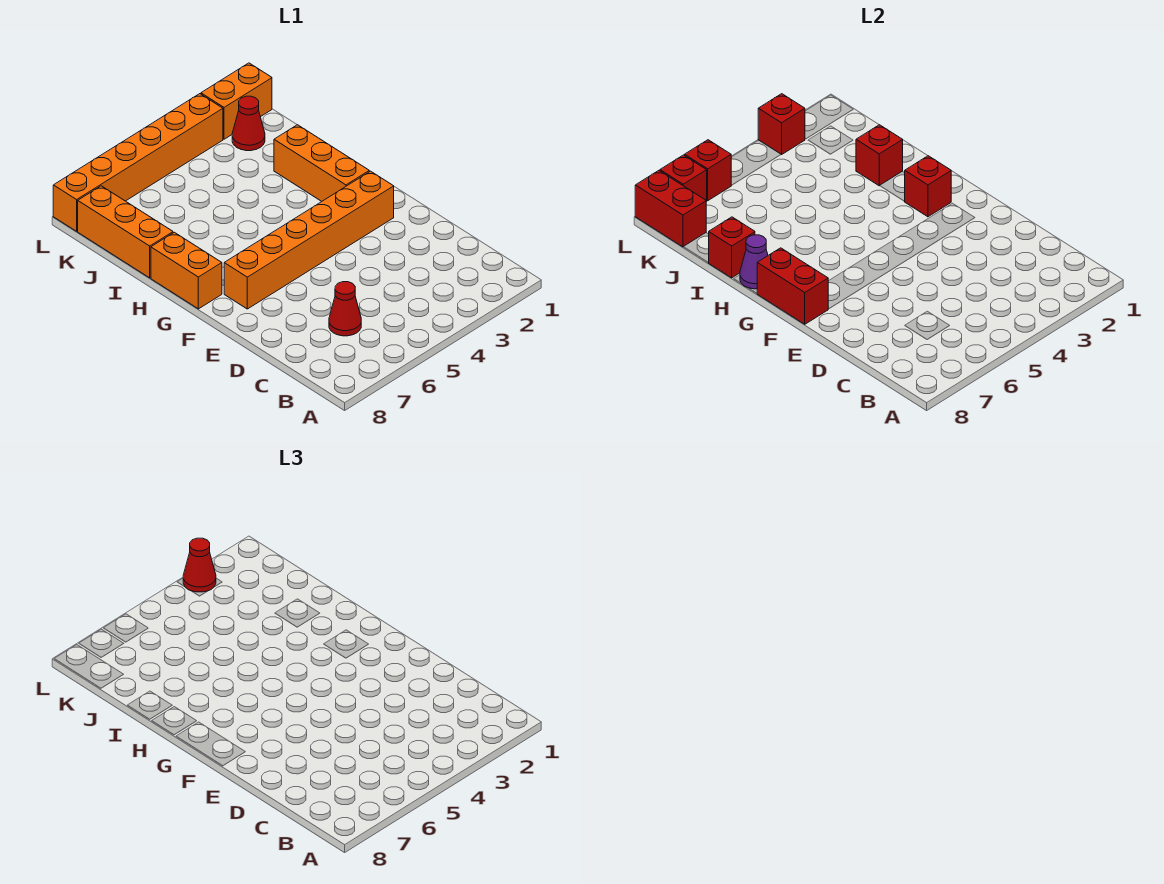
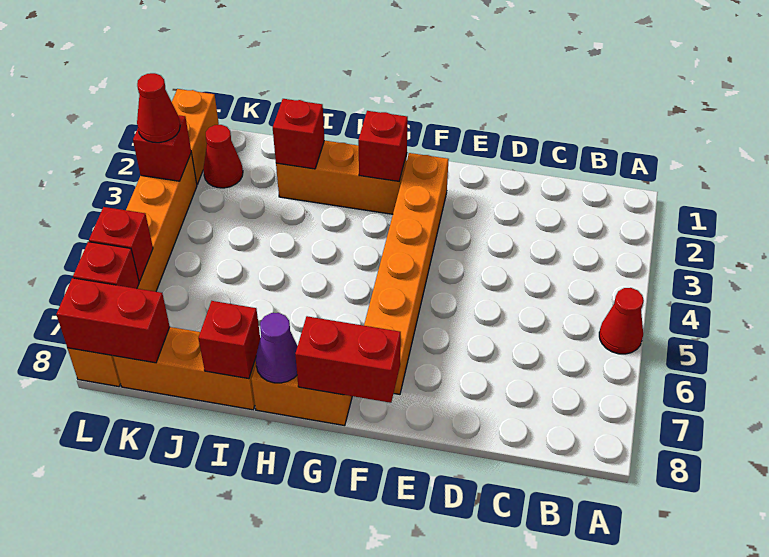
red cone C6 level 1 -> red cone A5 level 1

